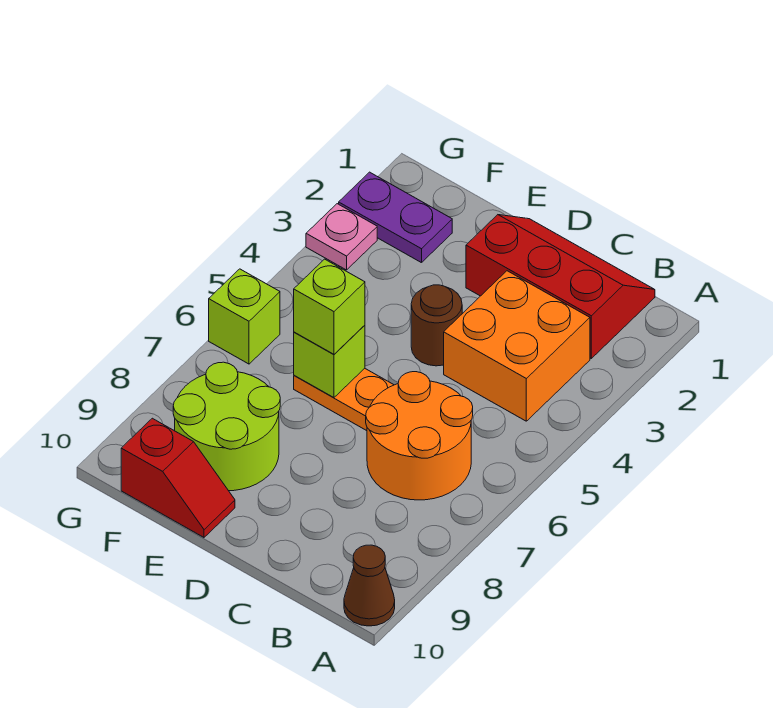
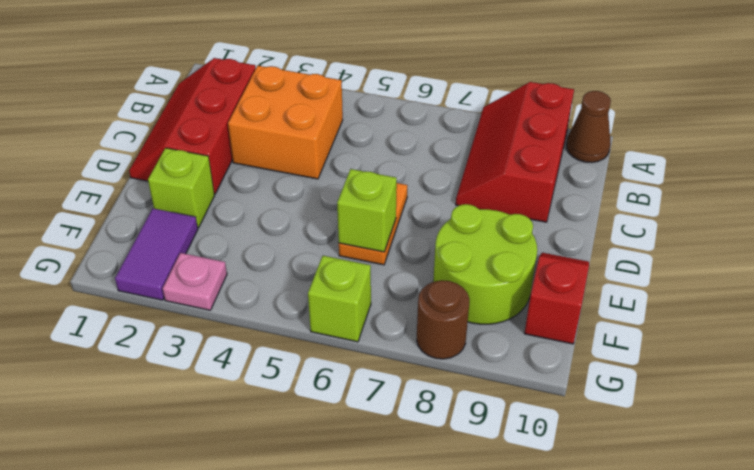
none -> red slope A8:C9 level 1 top 9
orange round brick B6:C7 level 1 -> none
brown round brick D4 level 1 -> brown round brick G8 level 1
lime brick E6 level 3 -> lime brick E2 level 1
purple plate F2:G2 level 1 -> purple tile F2:G2 level 1

